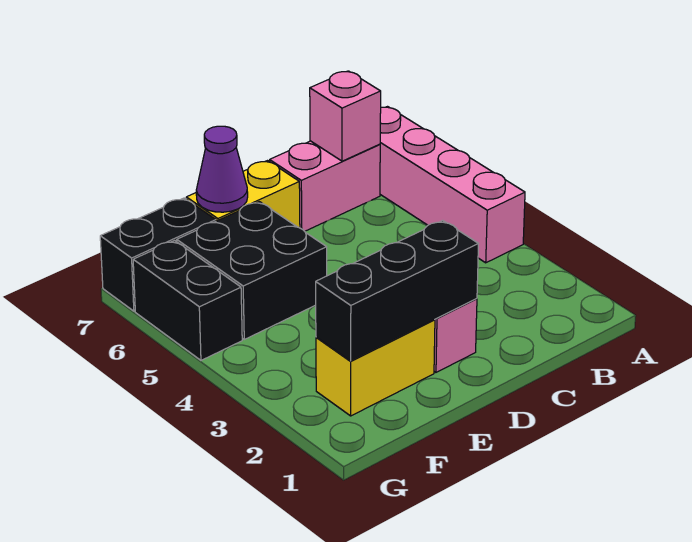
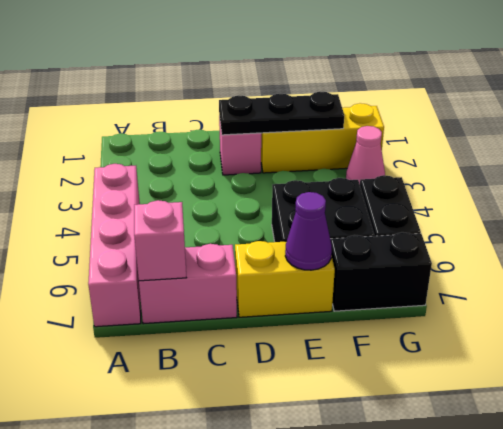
black brick D2:F2 level 2 -> black plate D2:F2 level 2
yellow brick E2:F2 level 1 -> yellow brick E2:G2 level 1
none -> pink cone G3 level 1

